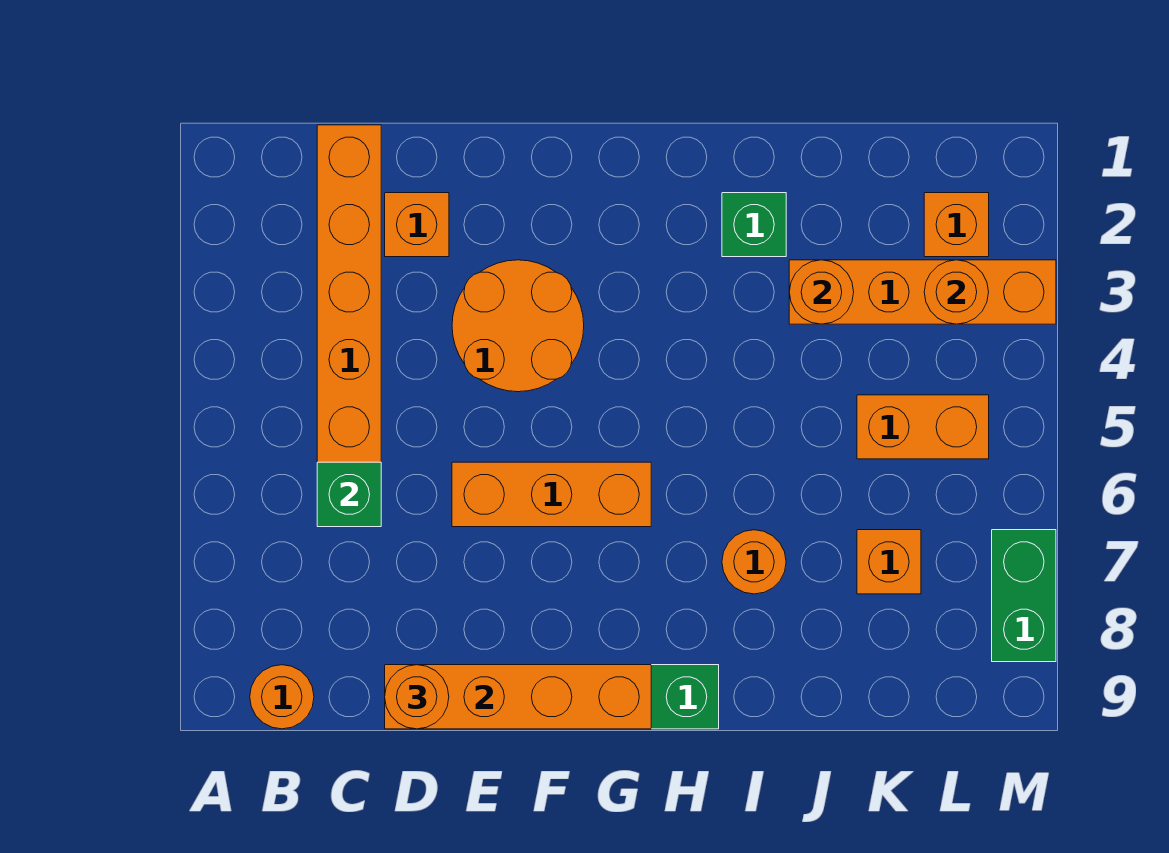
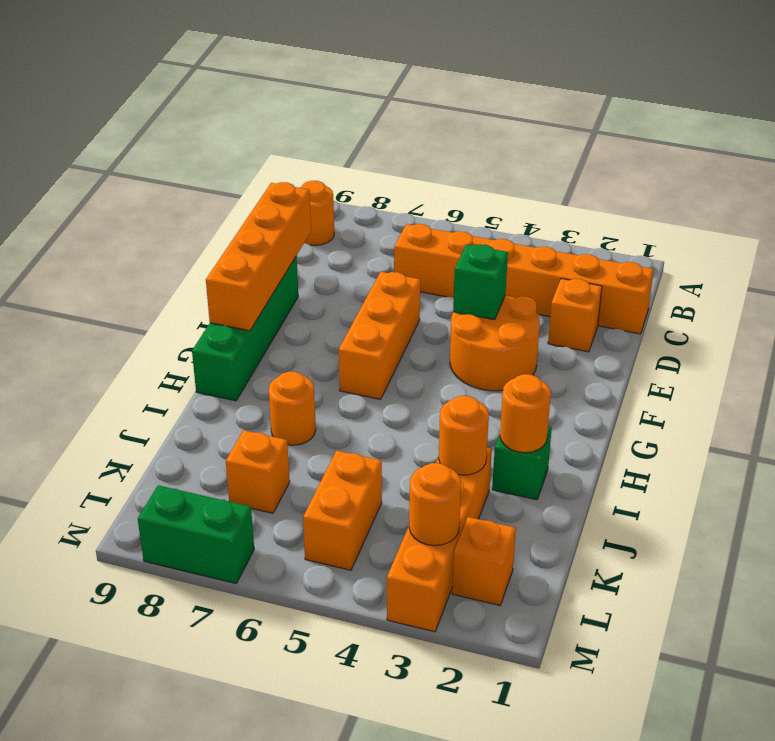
green brick C6 level 2 -> green brick E4 level 2
orange round brick D9 level 3 -> orange round brick I2 level 2

